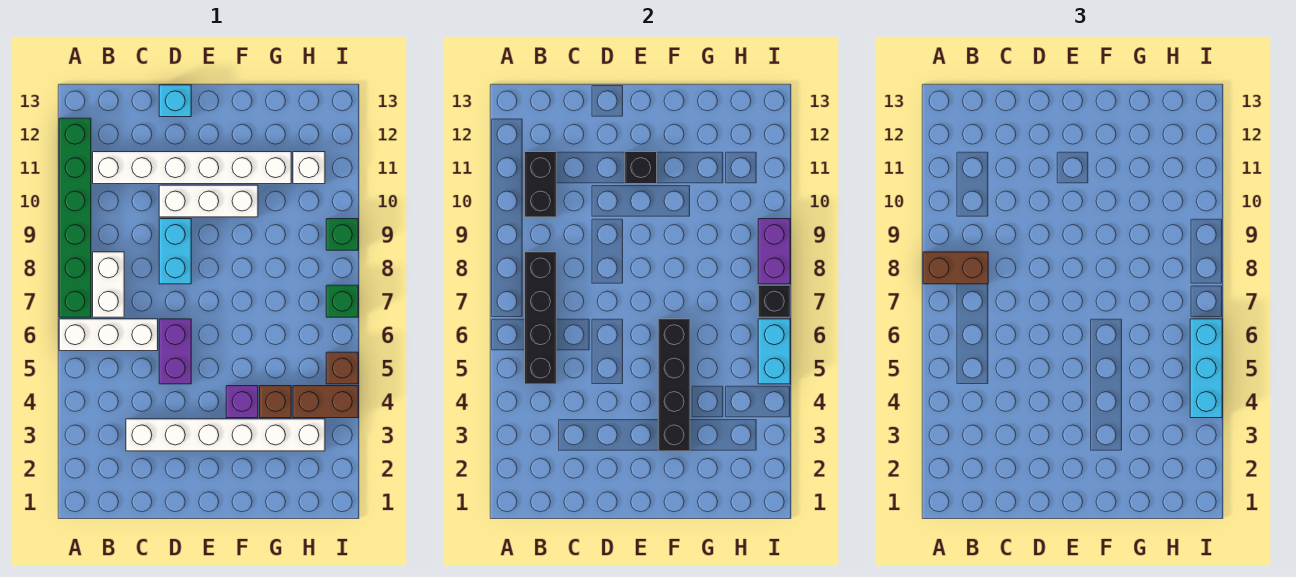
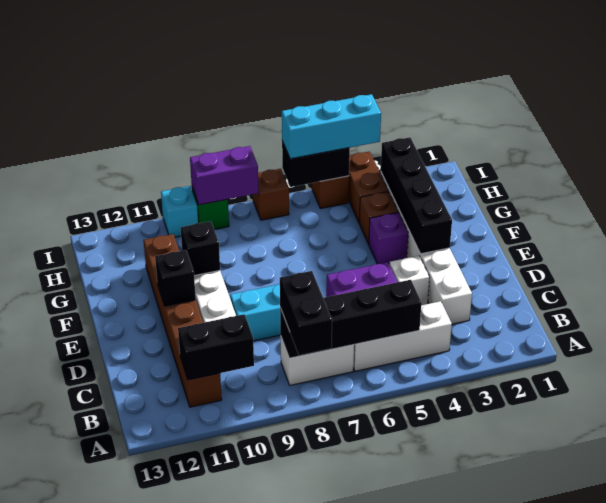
white brick A6:C6 level 1 -> white brick B4:B6 level 1
green brick A7:A12 level 1 -> none
brown brick A8:B8 level 3 -> black brick A8:B8 level 3
white brick B11:G11 level 1 -> brown brick B11:G11 level 1
cyan brick D13 level 1 -> cyan brick I10 level 1
black brick F3:F6 level 2 -> black brick E3:H3 level 2
white brick H11 level 1 -> white brick D4 level 1
cyan brick I5:I6 level 2 -> black brick I5:I6 level 2
green brick I7 level 1 -> brown brick I7 level 1
black brick I7 level 2 -> black brick F10 level 2

